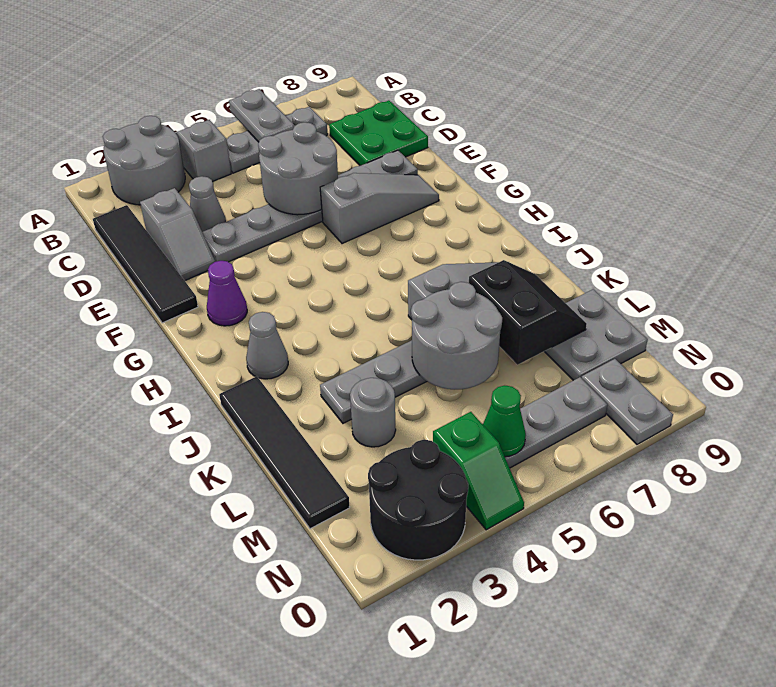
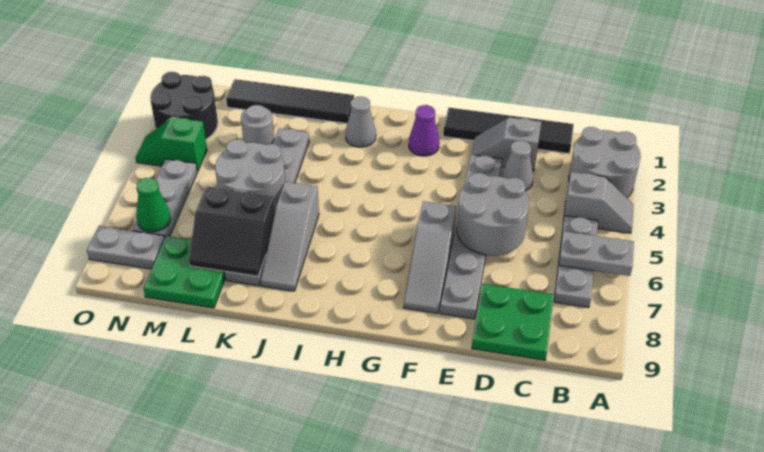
grey plate L8:M9 level 1 -> green plate L8:M9 level 1
green cone N5 level 2 -> green cone N7 level 2

